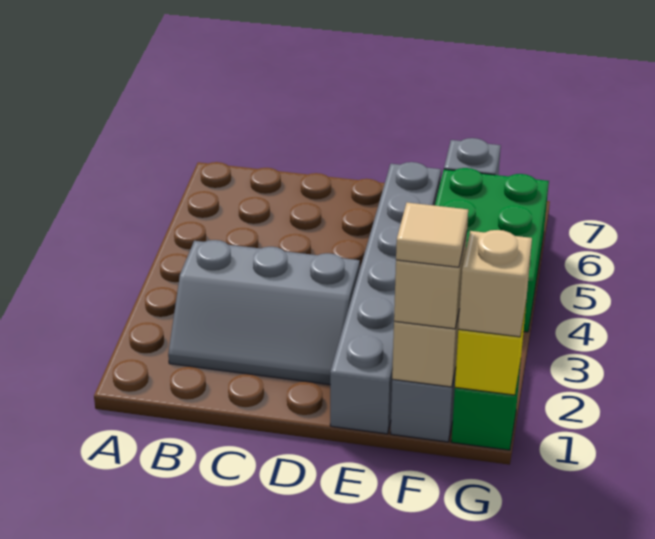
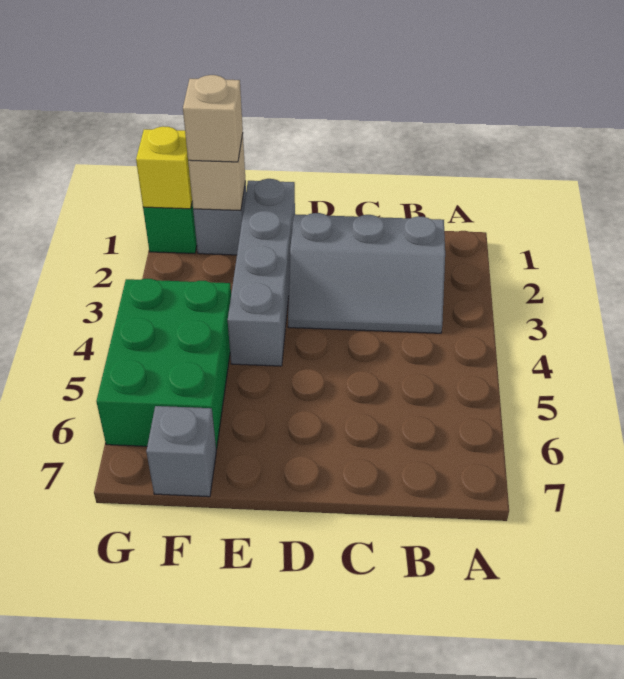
grey slope B2:D3 level 1 top 3 -> grey slope B2:D3 level 1 top 2
grey brick E1:E6 level 1 -> grey brick E1:E4 level 1
tan tile F1 level 4 -> none
tan brick G1 level 3 -> none

